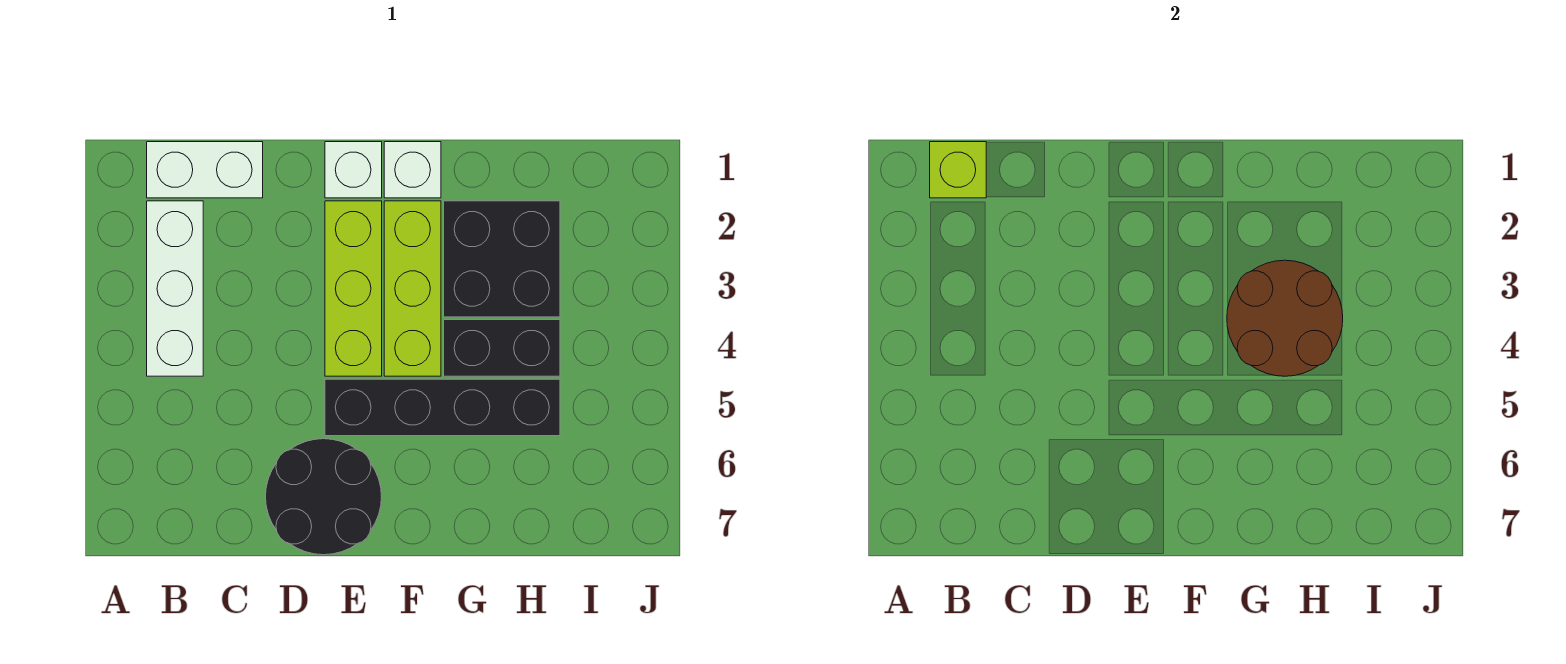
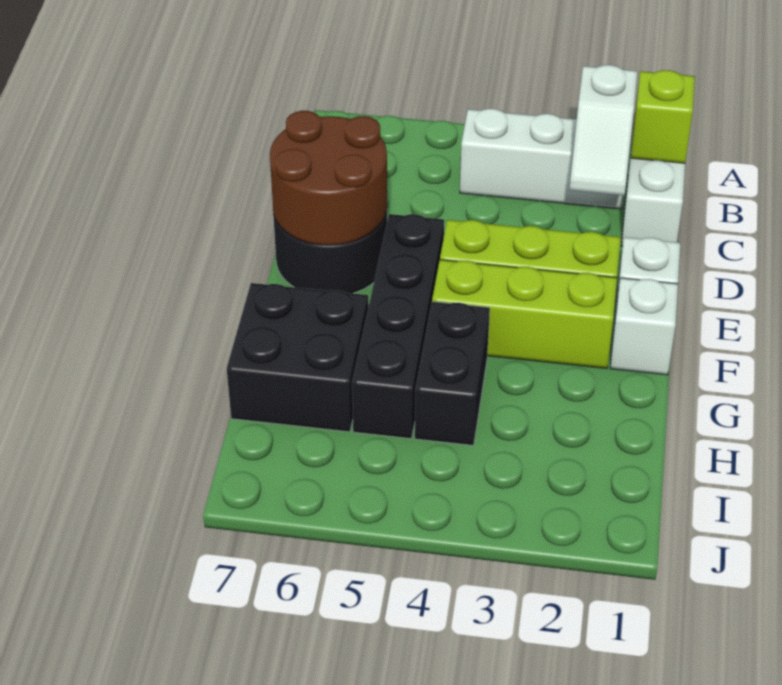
none -> white slope B2:C2 level 2 top B
black brick G2:H3 level 1 -> black brick G6:H7 level 1
brown round brick G3:H4 level 2 -> brown round brick D6:E7 level 2

